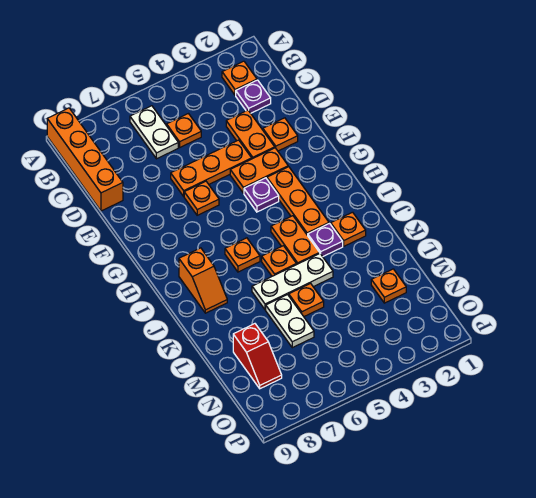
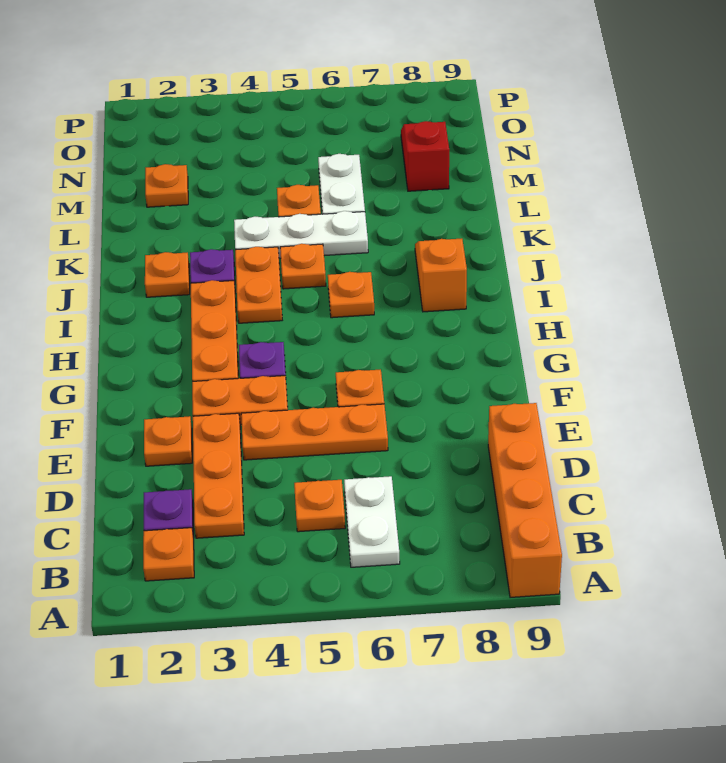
orange plate D3:E3 level 1 -> orange plate C3:E3 level 1

